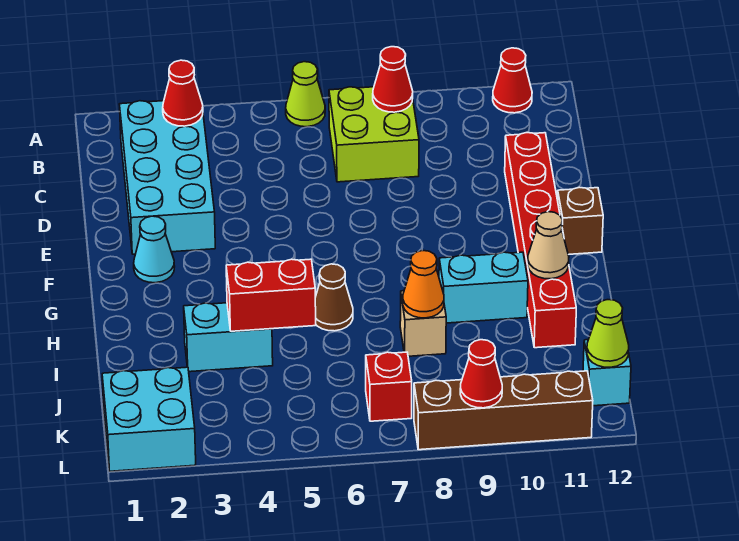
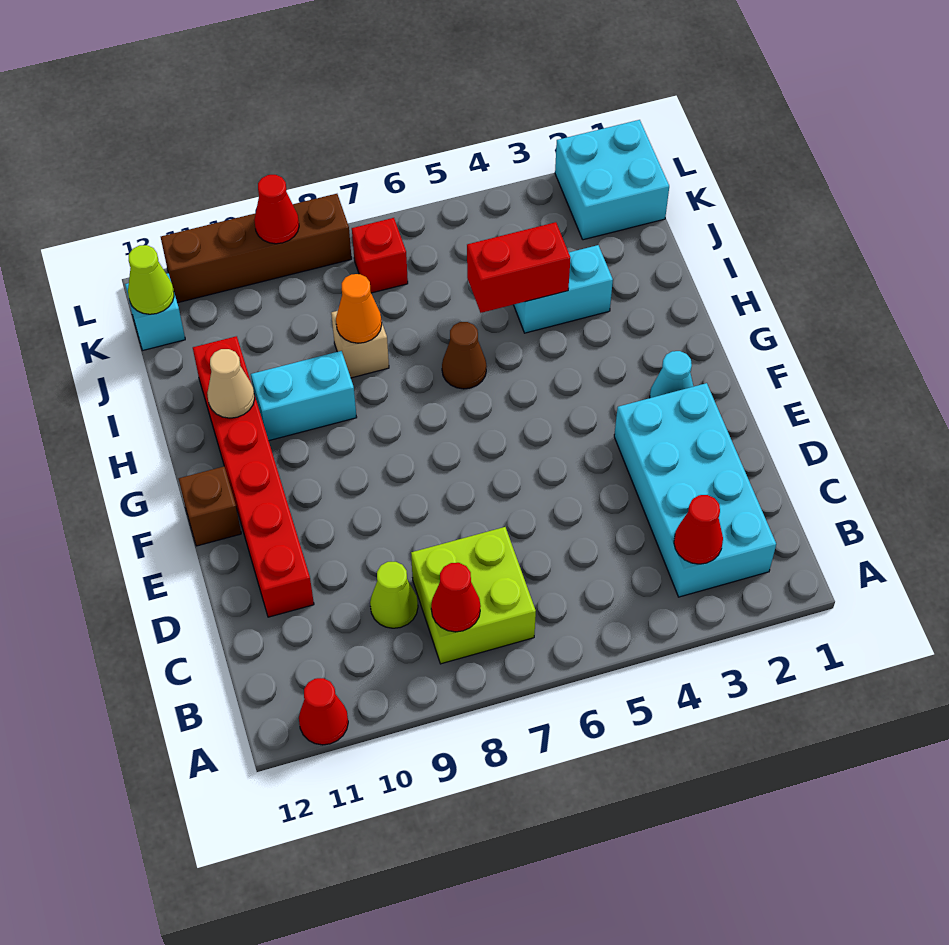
lime cone A6 level 1 -> lime cone C9 level 1

